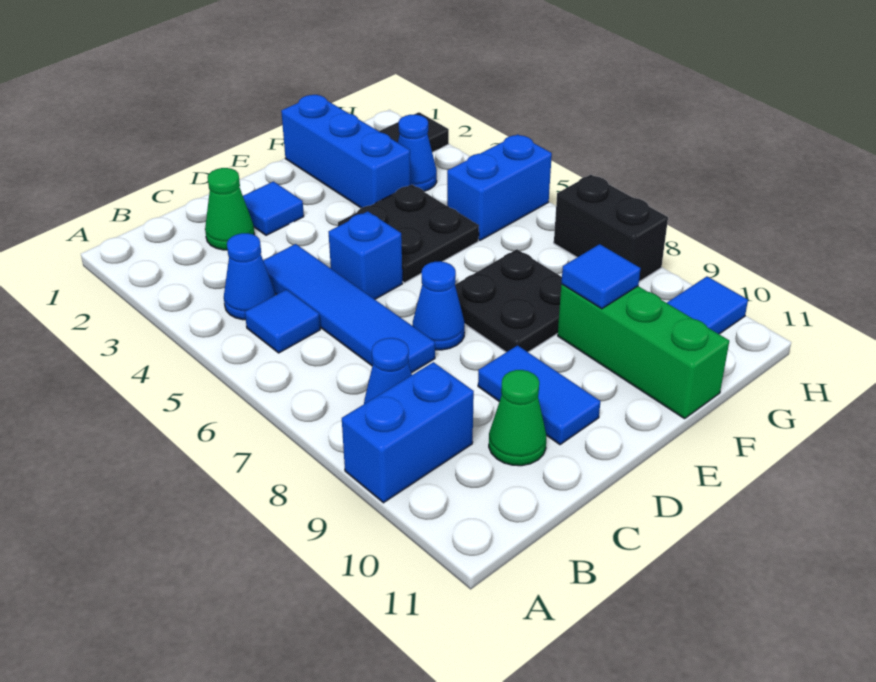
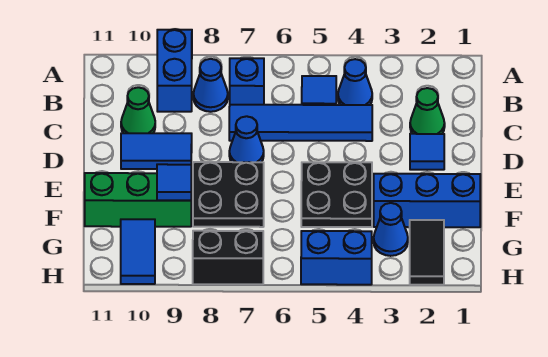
blue brick D5 level 1 -> blue brick B7 level 1
blue brick G5:H5 level 1 -> blue brick H4:H5 level 1

